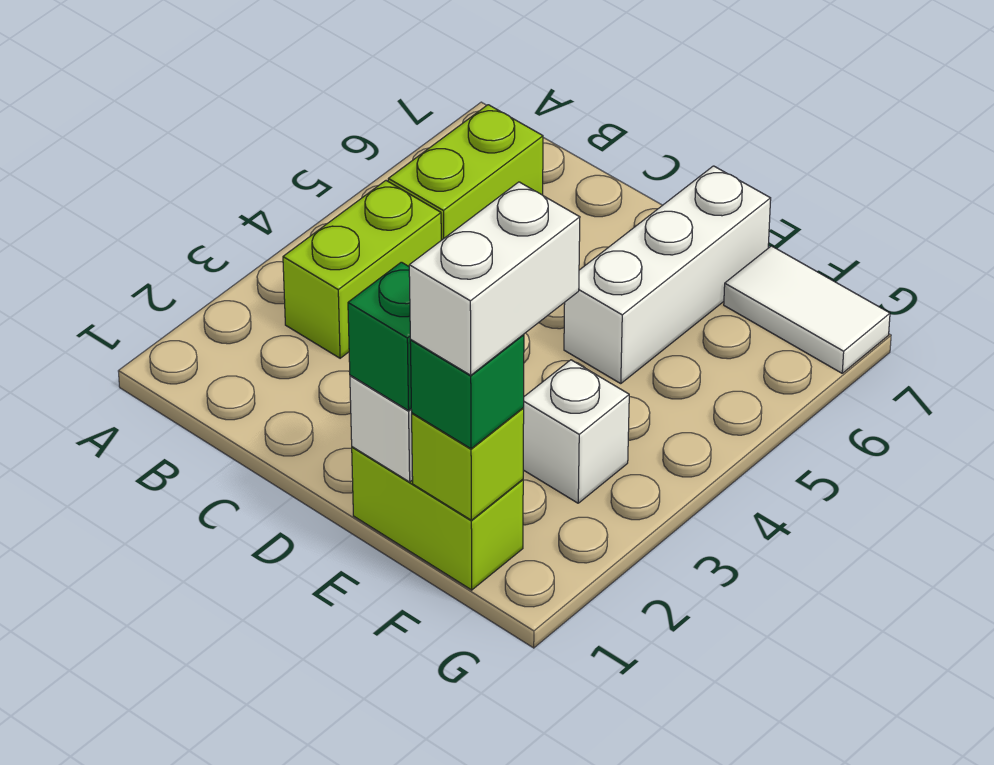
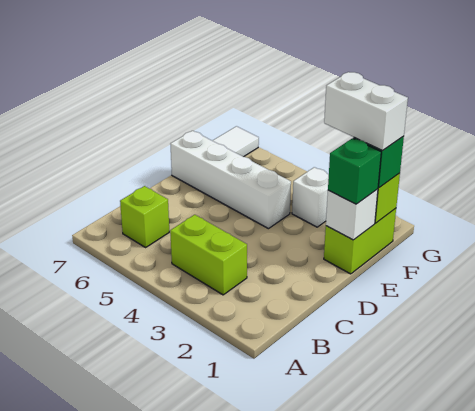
lime brick B5:B6 level 1 -> lime brick B6 level 1
white brick E5:E7 level 1 -> white brick E4:E7 level 1

